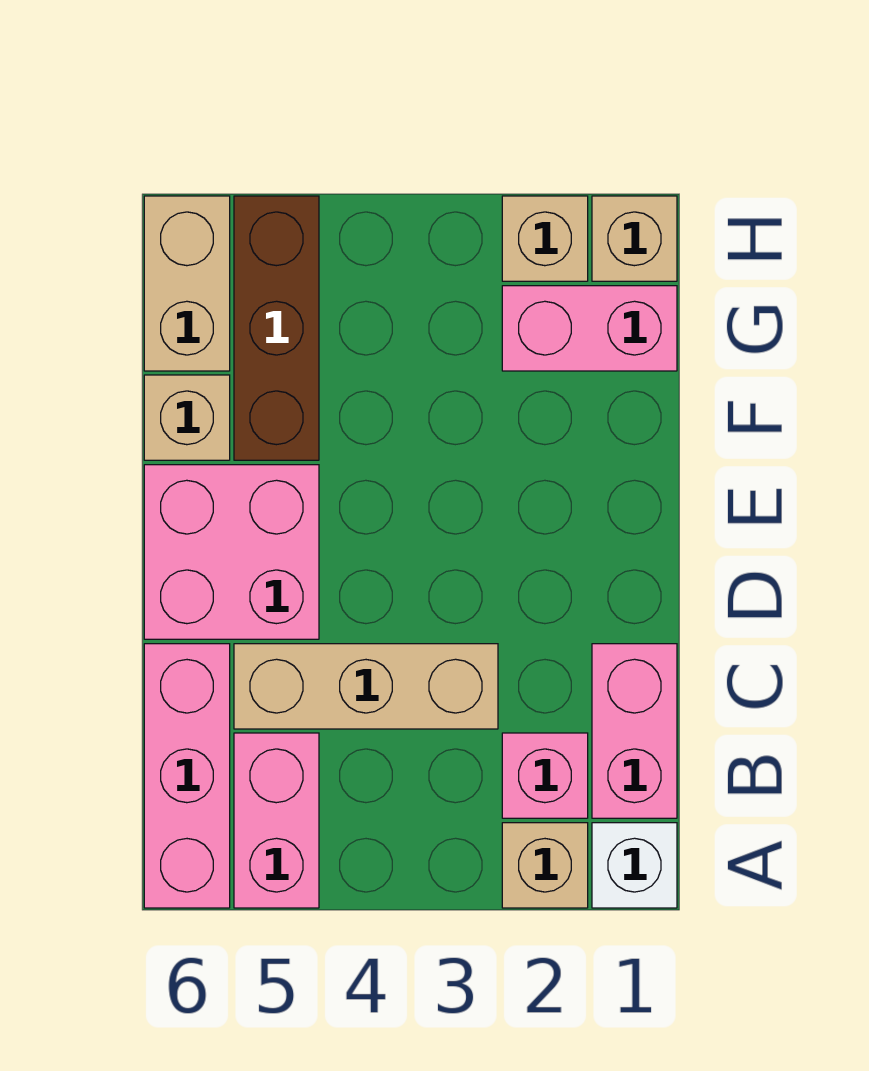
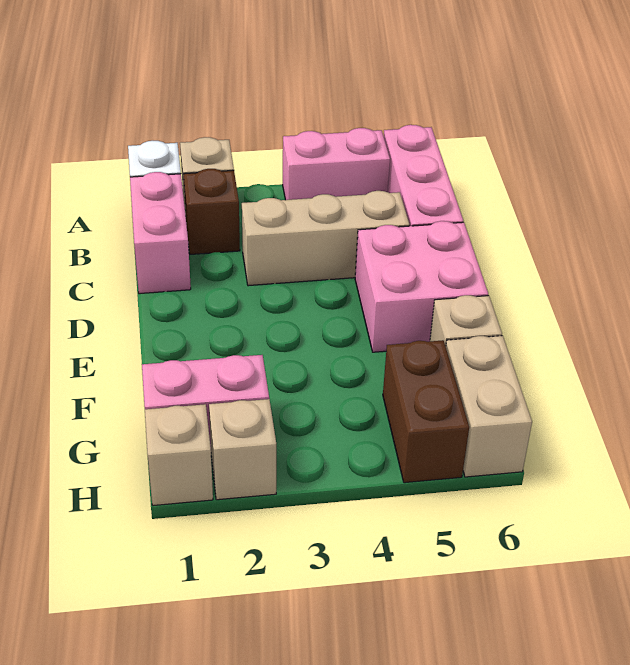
pink brick A5:B5 level 1 -> pink brick A4:A5 level 1
pink brick B2 level 1 -> brown brick B2 level 1
brown brick F5:H5 level 1 -> brown brick G5:H5 level 1

